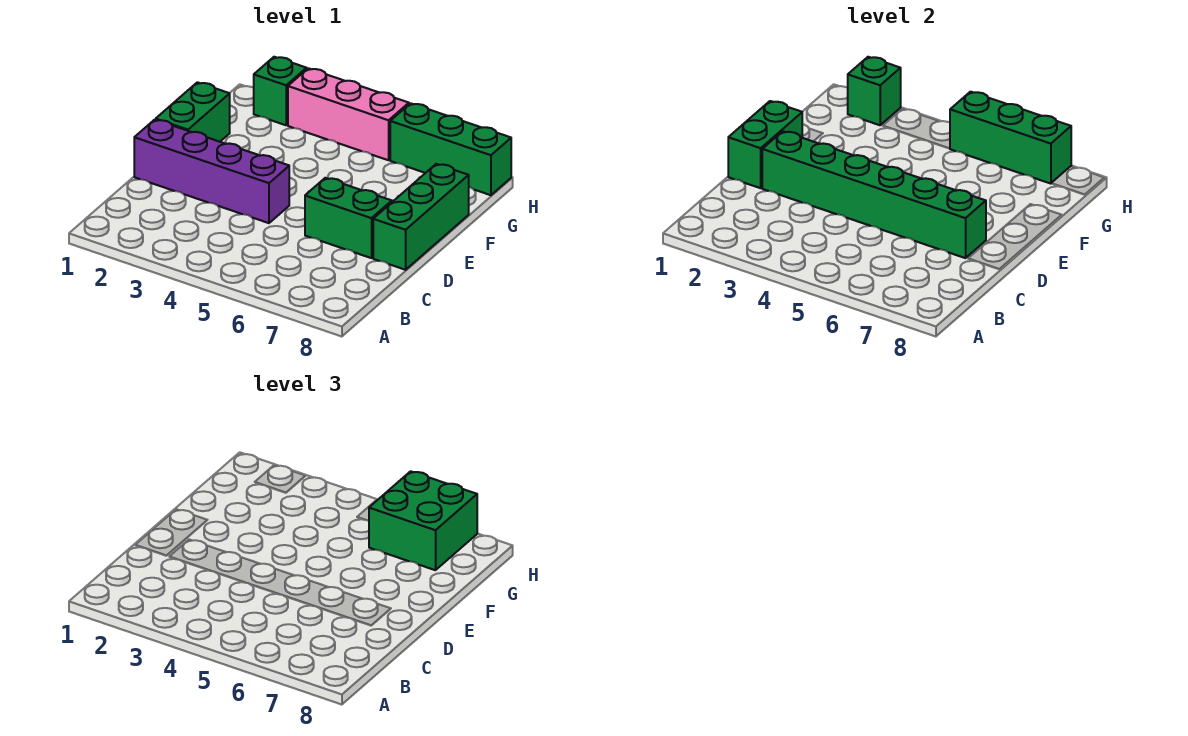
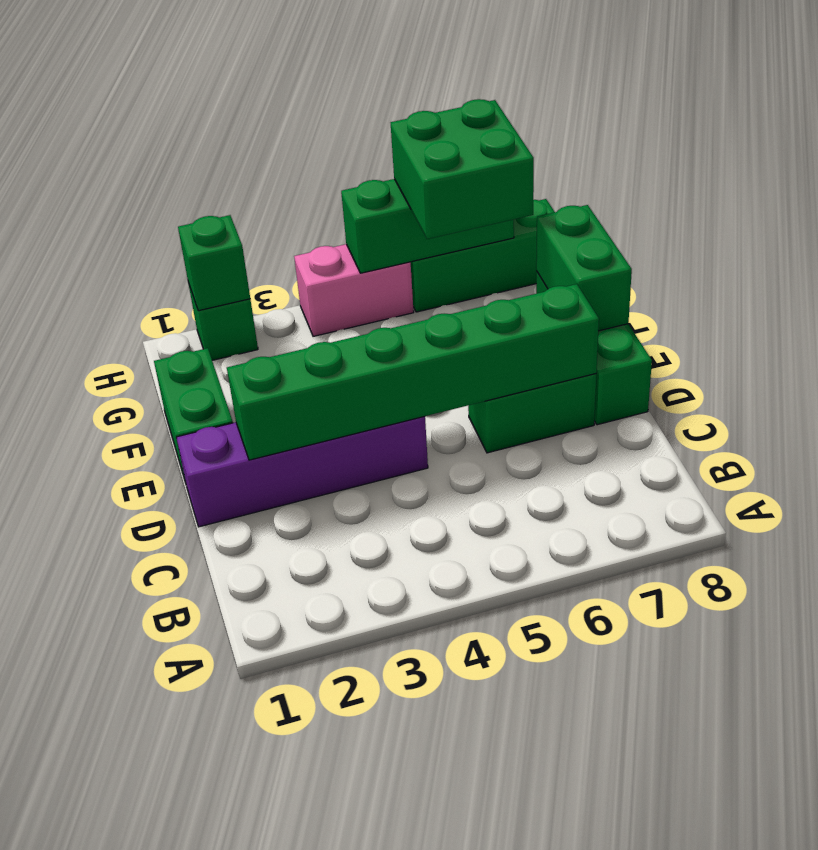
green brick D1:E1 level 2 -> green brick E8:F8 level 2
pink brick H3:H5 level 1 -> pink brick H4:H5 level 1

